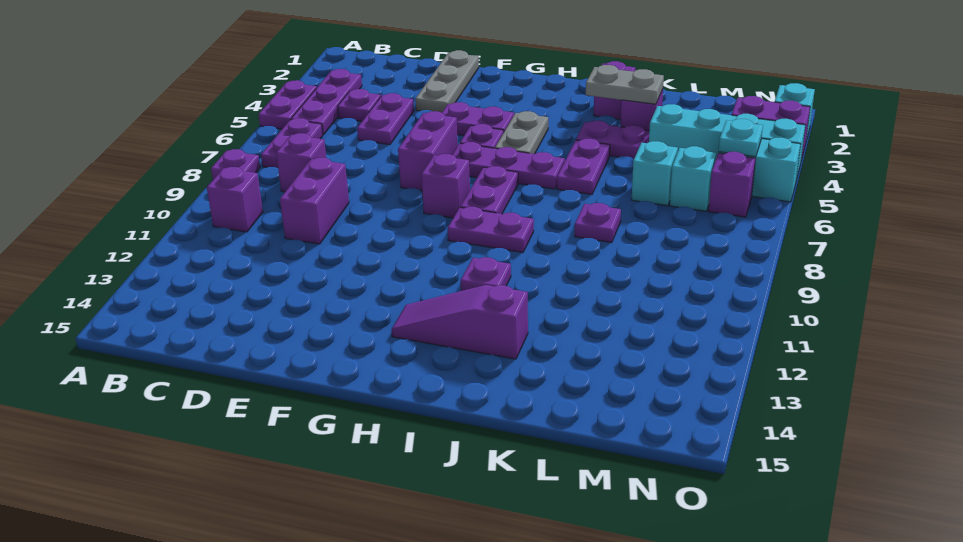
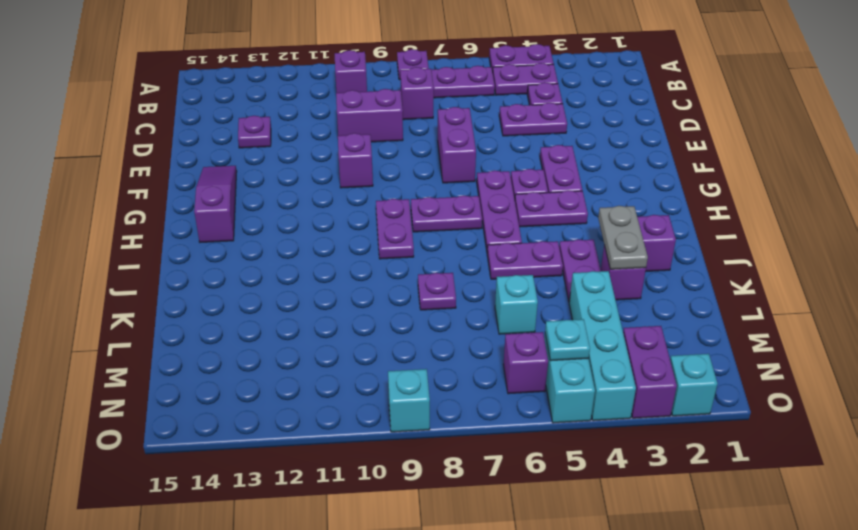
purple plate B3:B5 level 1 -> purple plate B4:B5 level 1
grey plate E1:E3 level 1 -> none
purple brick F6:F7 level 1 -> purple brick E7:F7 level 1
purple brick G8 level 1 -> purple brick F10 level 1
grey plate H4:H5 level 1 -> purple plate H4:H5 level 1
purple slope H13:J13 level 1 top J -> purple slope F14:H14 level 1 top H
purple plate I11 level 1 -> purple plate D13 level 1
cyan brick M6 level 1 -> cyan brick O9 level 1

